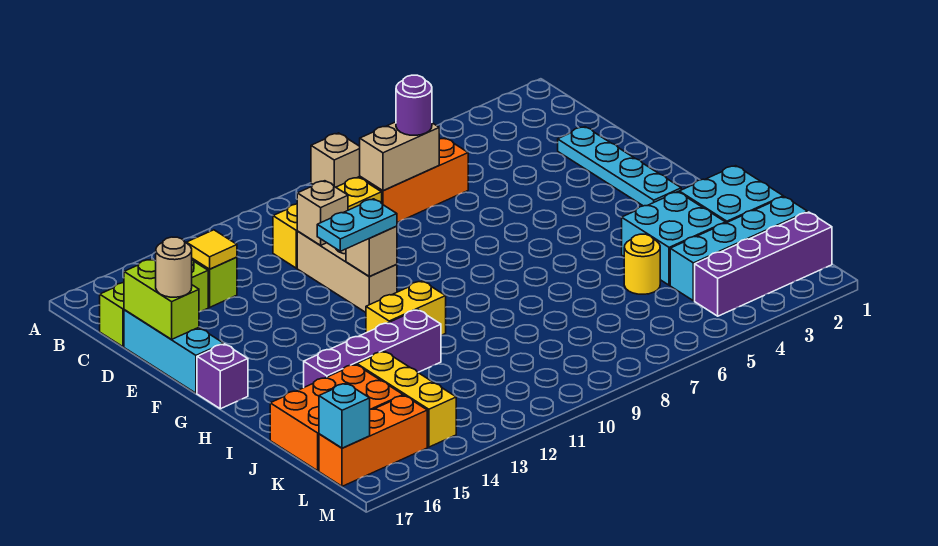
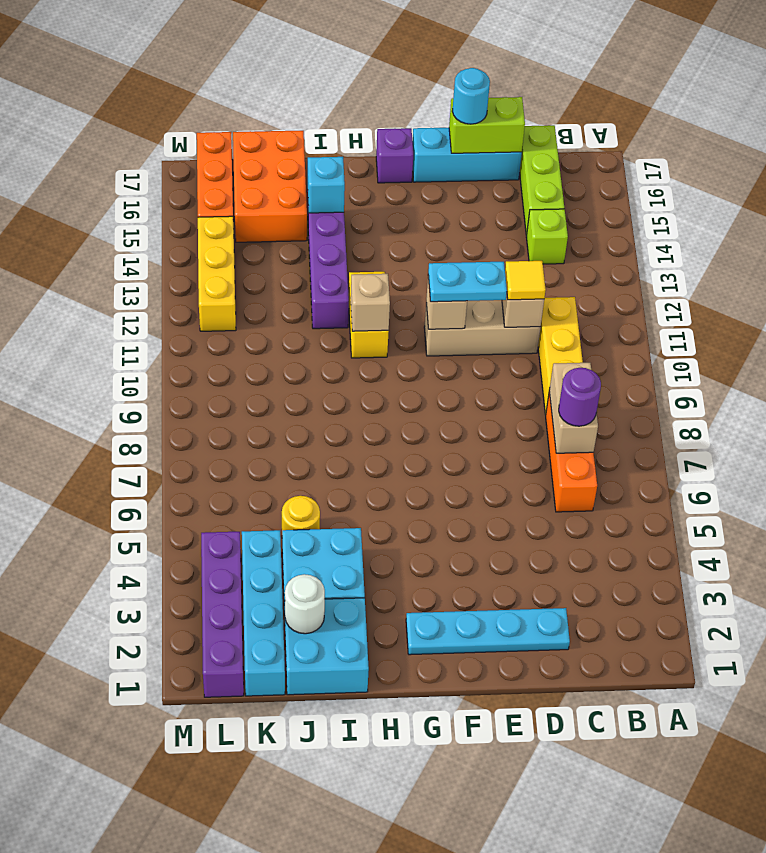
tan brick A8 level 1 -> tan brick H11 level 2
yellow tile C14 level 2 -> yellow tile D11 level 3
tan round brick E17 level 3 -> cyan round brick E17 level 3
cyan plate F11:F12 level 3 -> cyan plate E11:F11 level 3
none -> white round brick J2 level 2
yellow brick J14:L14 level 1 -> yellow brick L12:L14 level 1
cyan brick L17 level 2 -> cyan brick I15 level 2

